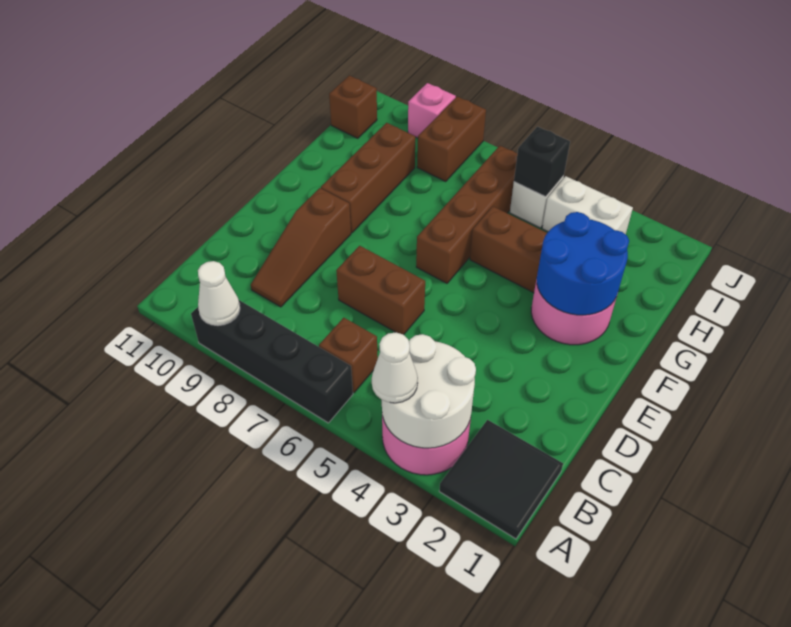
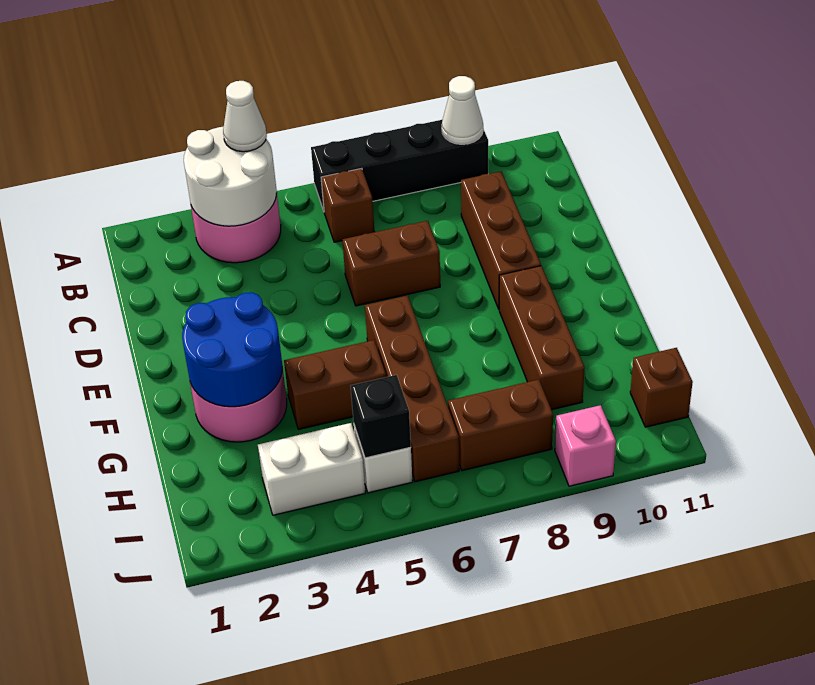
black tile A1:B2 level 1 -> none
brown slope C9:E9 level 1 top E -> brown brick C9:E9 level 1
brown brick I8:J8 level 1 -> brown brick I7:I8 level 1

